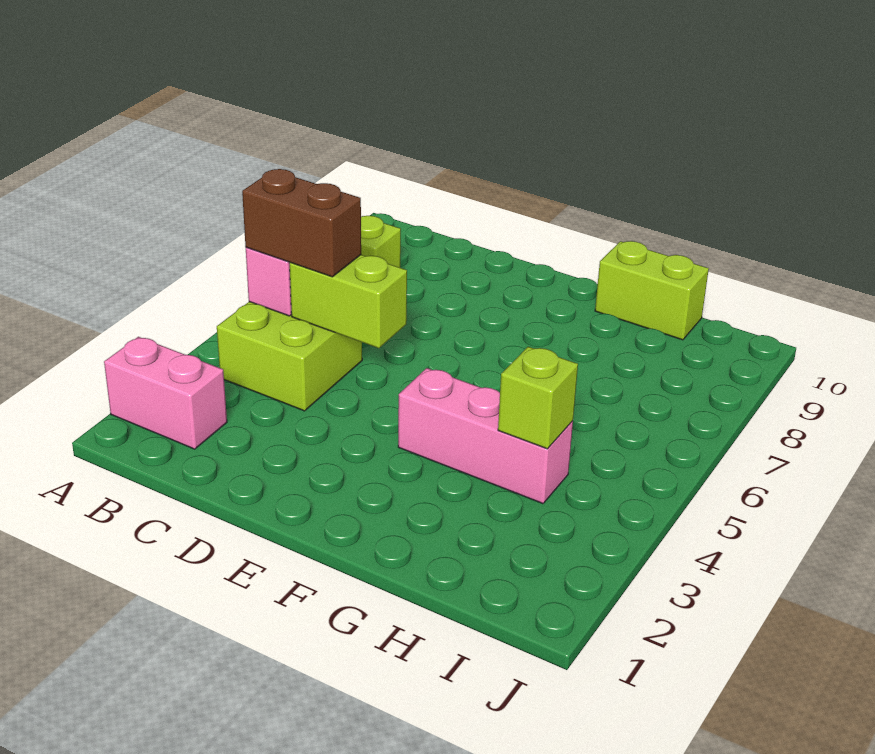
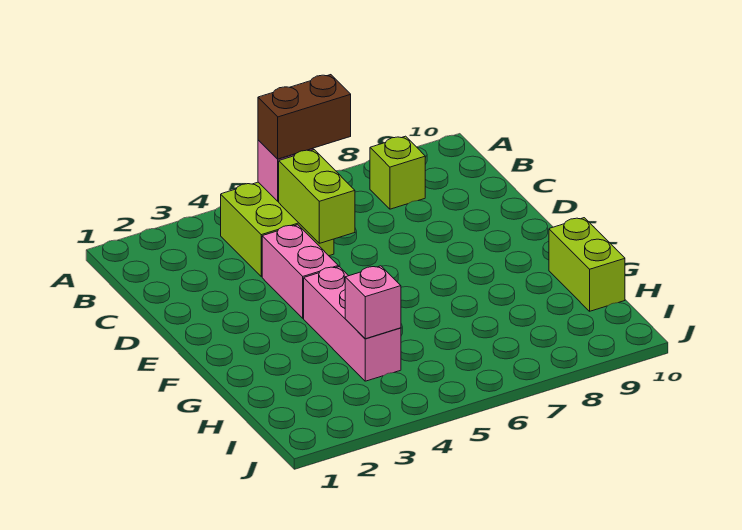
pink brick A2:B2 level 1 -> pink brick D4:E4 level 1
brown brick B5:C5 level 3 -> brown brick B5:B6 level 3
lime brick H4 level 2 -> pink brick H4 level 2

